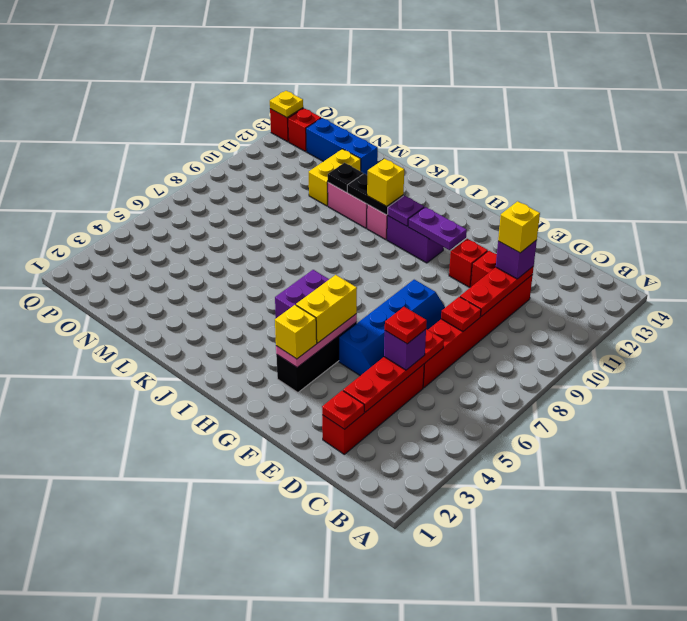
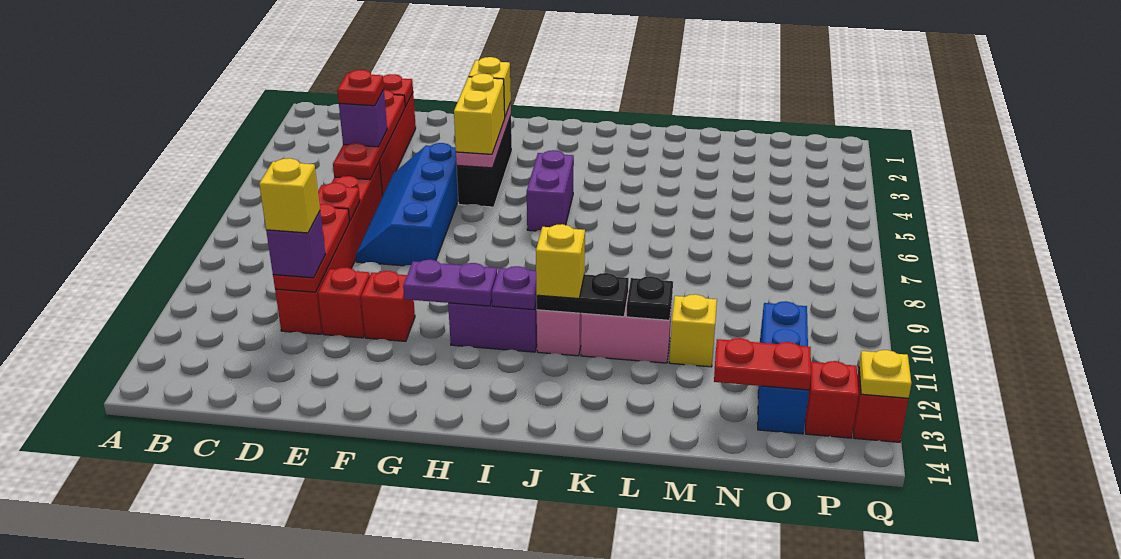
yellow brick M11:M12 level 1 -> yellow brick M11 level 1
blue brick M13:O13 level 1 -> blue brick O11:O13 level 1
none -> red plate N13:O13 level 2

